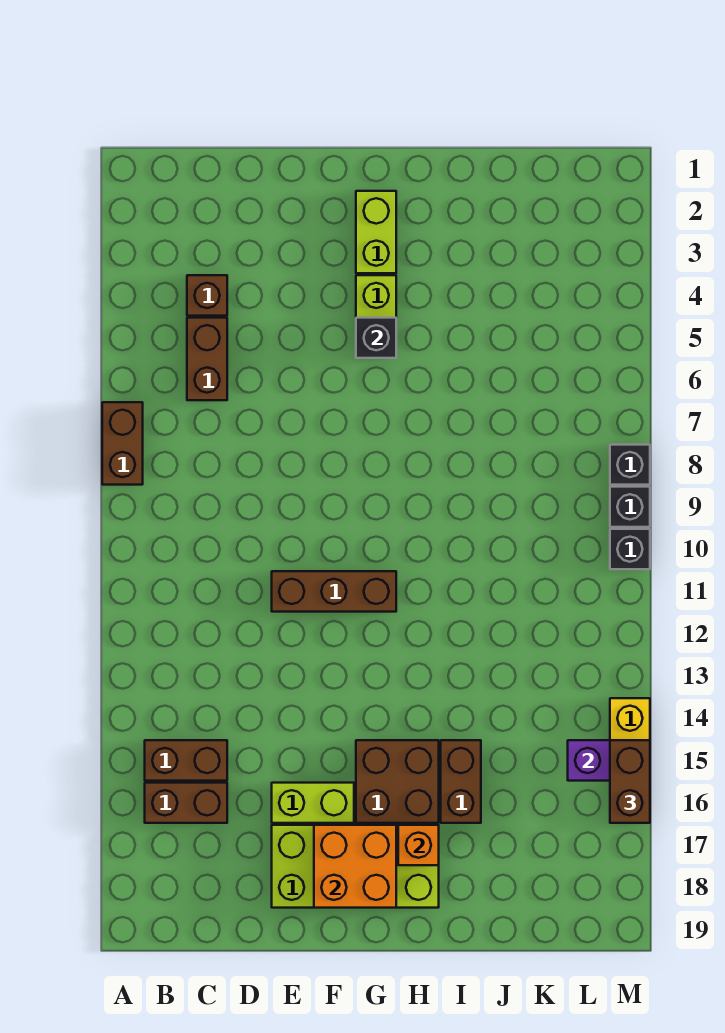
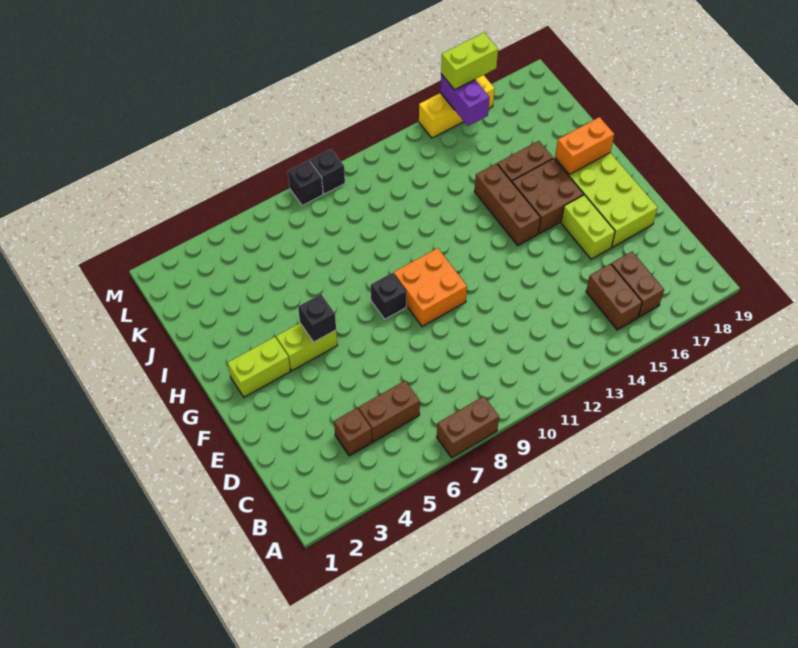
brown brick E11:G11 level 1 -> brown brick G14:I14 level 1
orange brick F17:G18 level 2 -> orange brick F9:G10 level 1
orange brick H17 level 2 -> orange brick H17:H18 level 2
black brick M10 level 1 -> black brick G8 level 1
brown brick M15:M16 level 3 -> lime brick M15:M16 level 3

